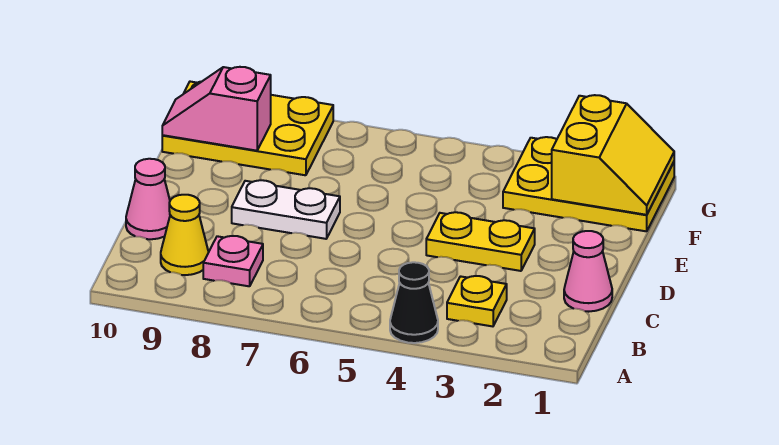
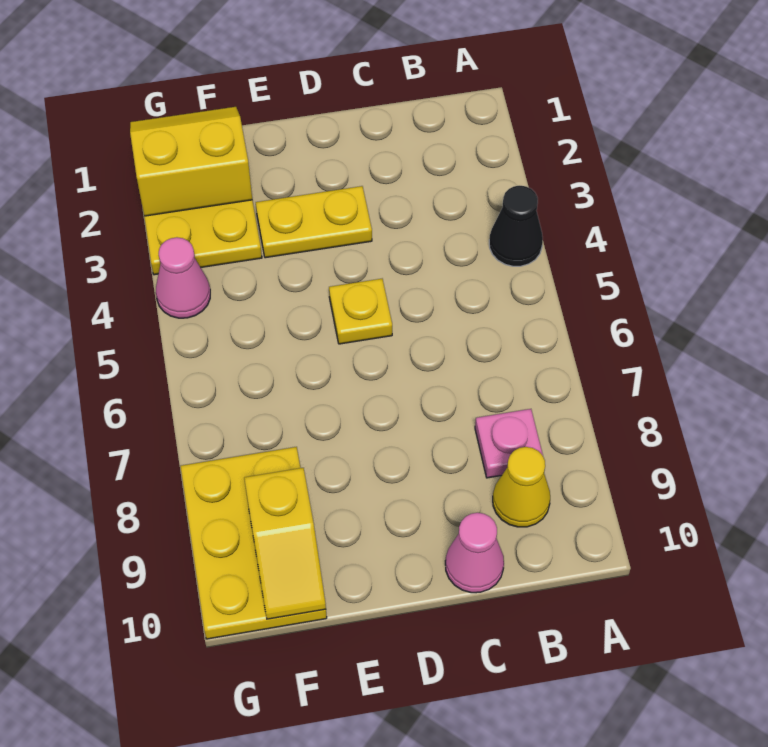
yellow plate B3 level 1 -> yellow plate D5 level 1
pink cone C1 level 1 -> pink cone G4 level 1
yellow plate D3:D4 level 1 -> yellow plate D3:E3 level 1
white plate D7:D8 level 1 -> none
pink slope F9:F10 level 2 top 9 -> yellow slope F9:F10 level 2 top 9

